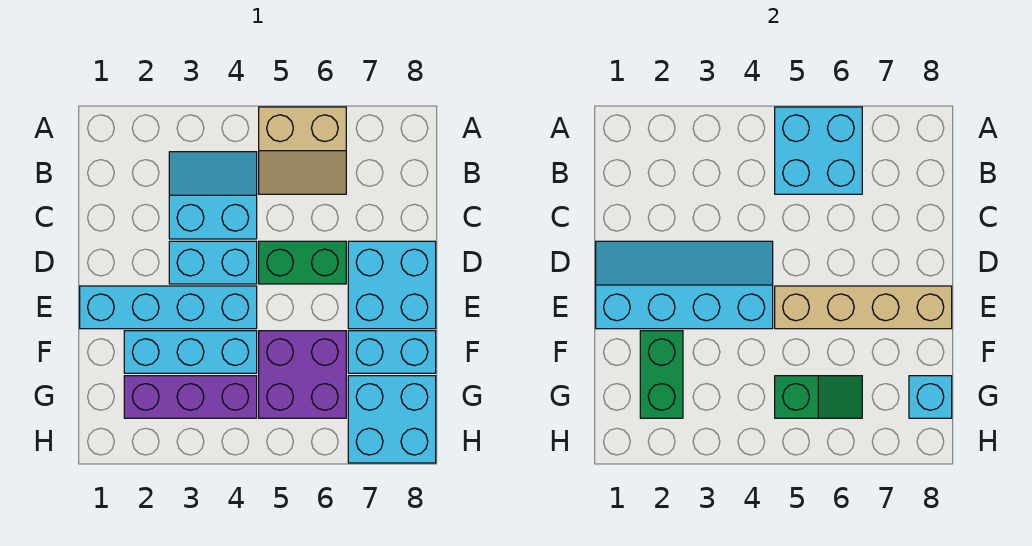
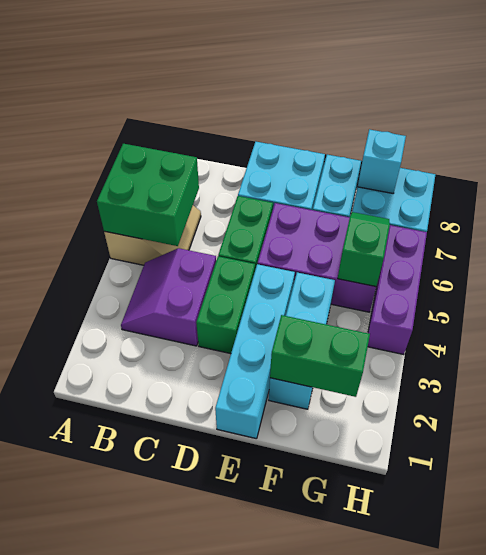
cyan brick A5:B6 level 2 -> green brick A5:B6 level 2
cyan slope B3:C4 level 1 top C -> purple slope B3:C4 level 1 top C
cyan slope D1:E4 level 2 top E -> none
cyan brick D3:D4 level 1 -> green brick D3:D4 level 1
tan brick E5:E8 level 2 -> none
purple brick F5:G6 level 1 -> purple brick E5:G6 level 1
purple brick G2:G4 level 1 -> purple brick H4:H6 level 1

